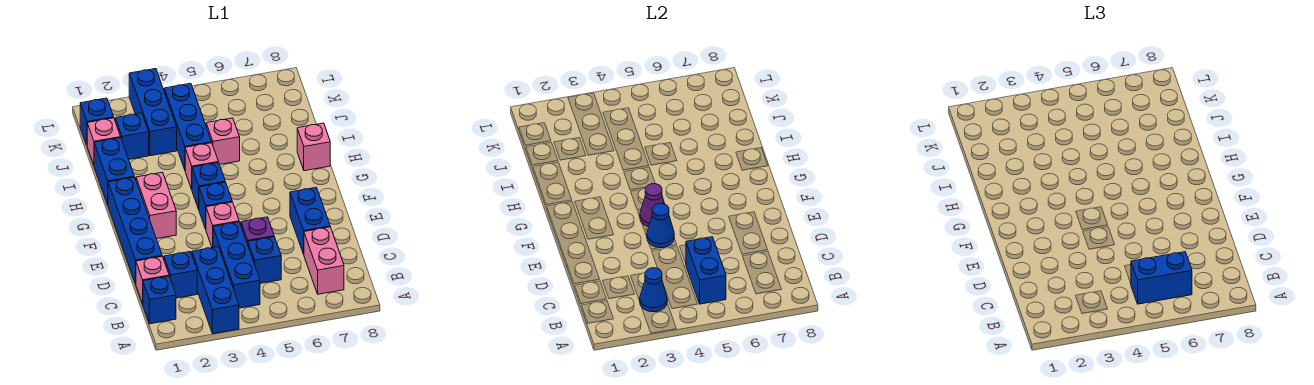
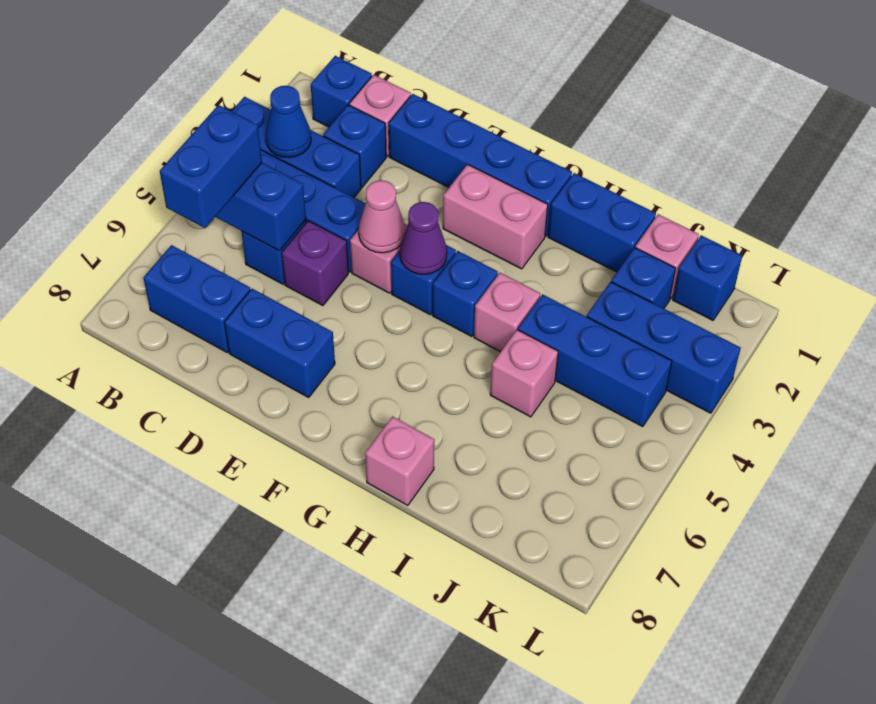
pink brick B7:C7 level 1 -> blue brick B7:C7 level 1
blue cone E4 level 2 -> pink cone E4 level 2

